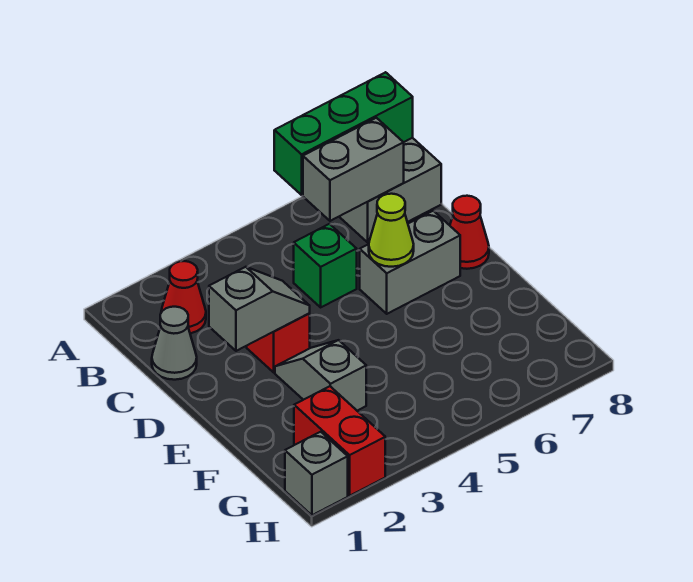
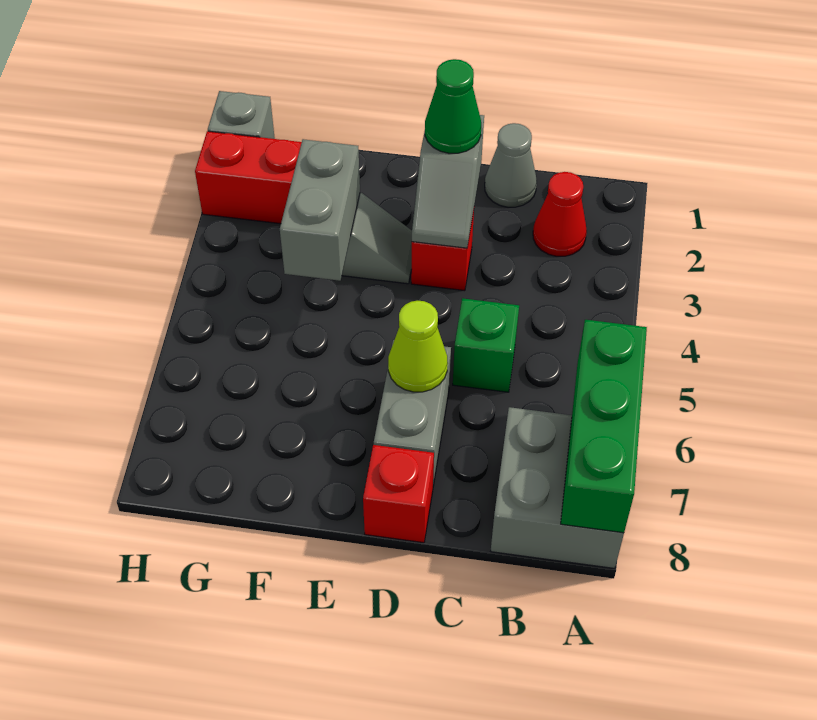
grey brick B6:B7 level 2 -> grey brick F3:F4 level 2
none -> green cone D2 level 3
red cone D8 level 1 -> red brick D8 level 1

